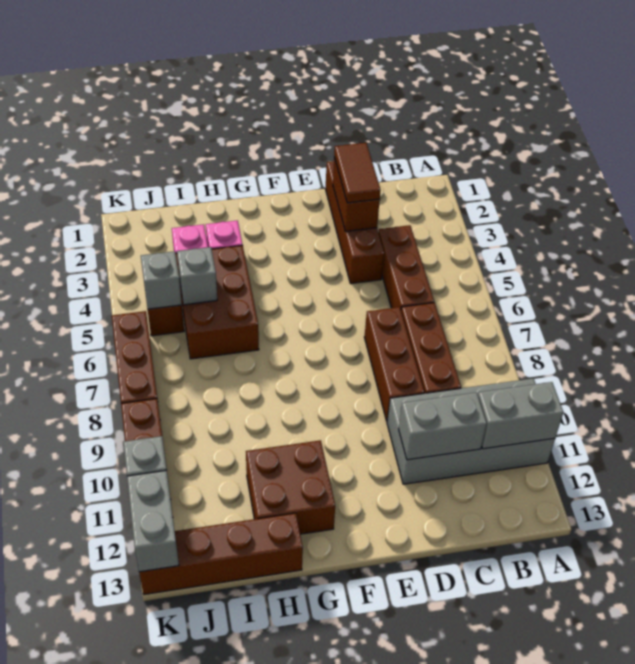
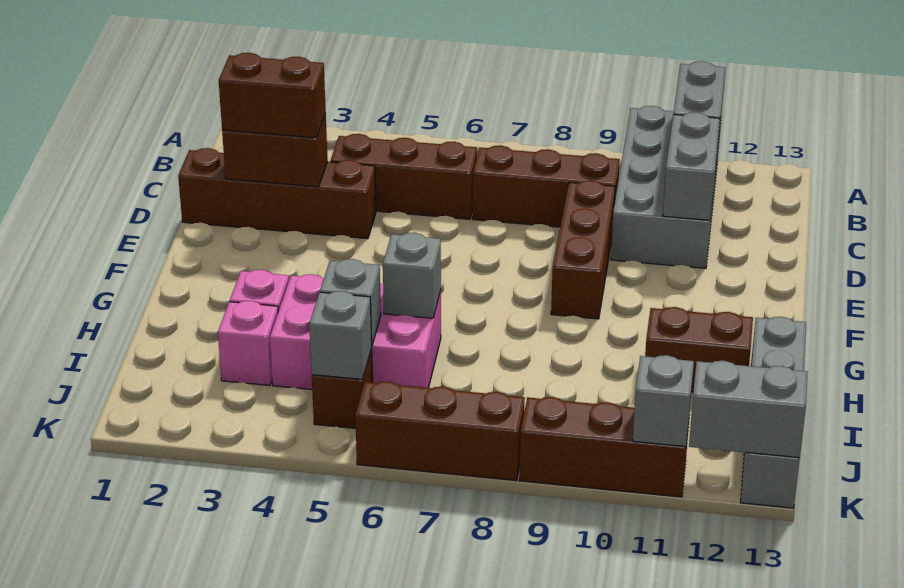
brown tile D2:D3 level 3 -> brown brick D2:D3 level 3
brown brick D7:D9 level 1 -> brown brick D9:F9 level 1
brown brick G11:H12 level 1 -> brown brick H11:H12 level 1
brown brick H4:I6 level 1 -> pink brick H4:I6 level 1
none -> grey brick H6 level 2
brown brick H13:K13 level 1 -> grey brick H13:K13 level 1

